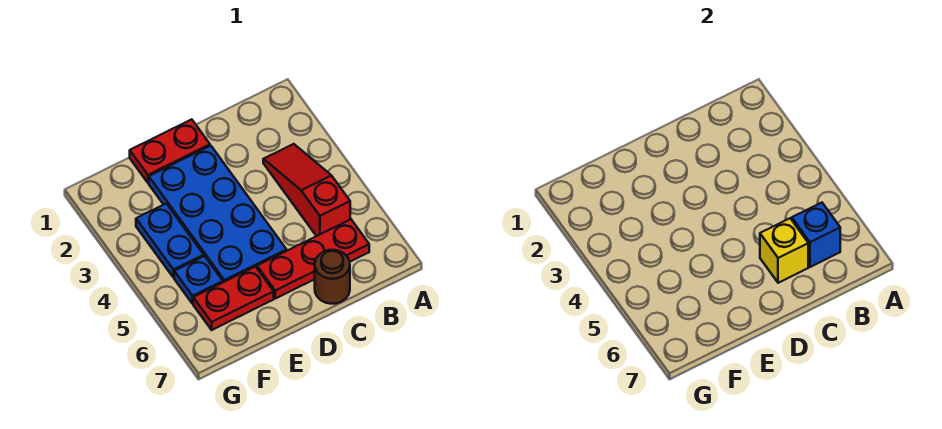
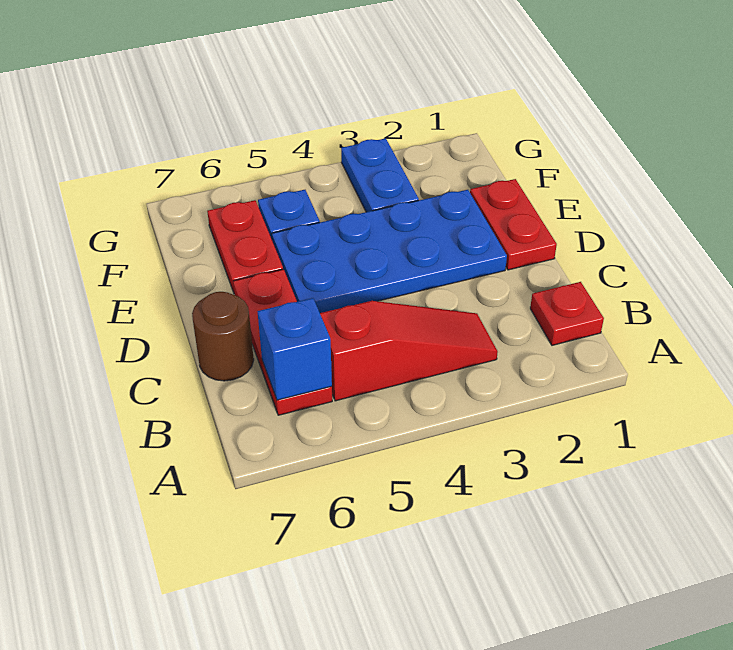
none -> red plate B1 level 1
yellow brick C6 level 2 -> none
blue plate F3:F4 level 1 -> blue plate F3:G3 level 1

